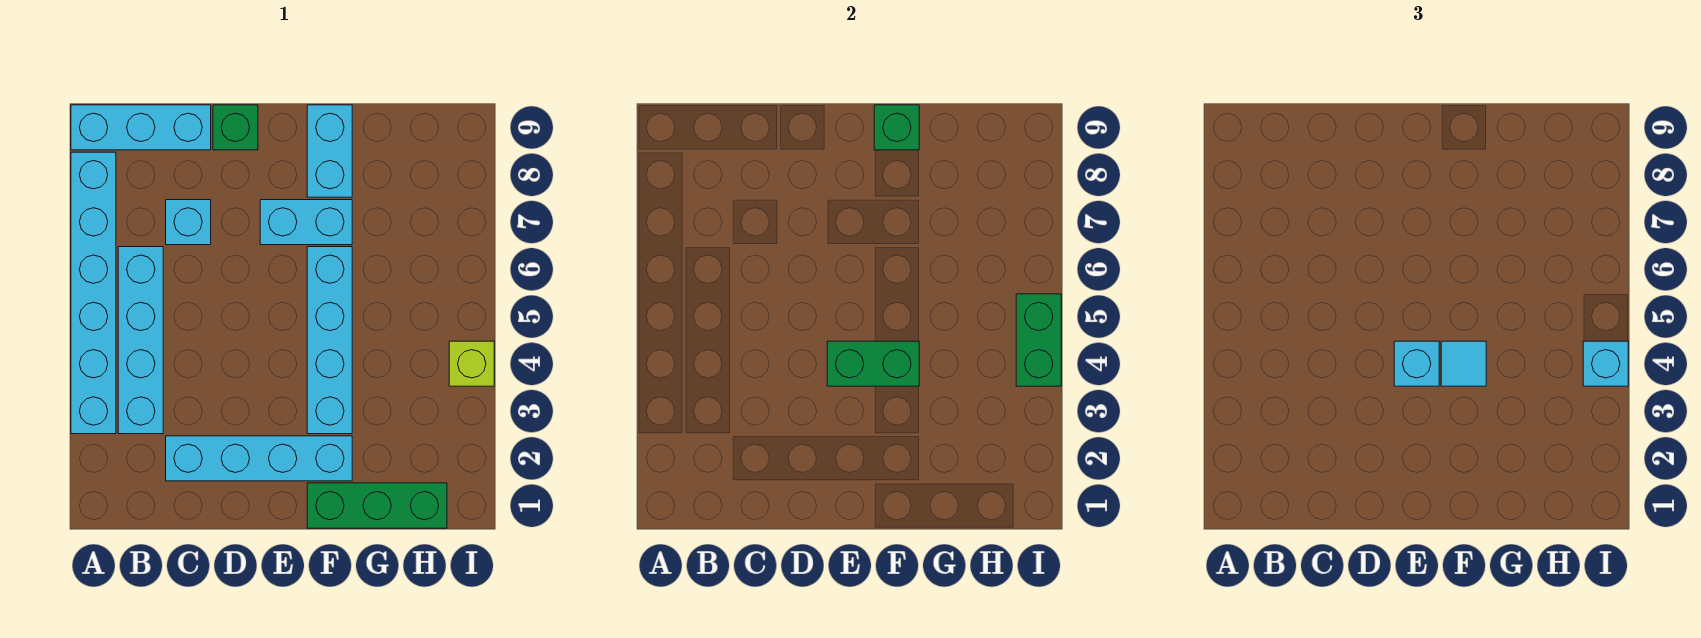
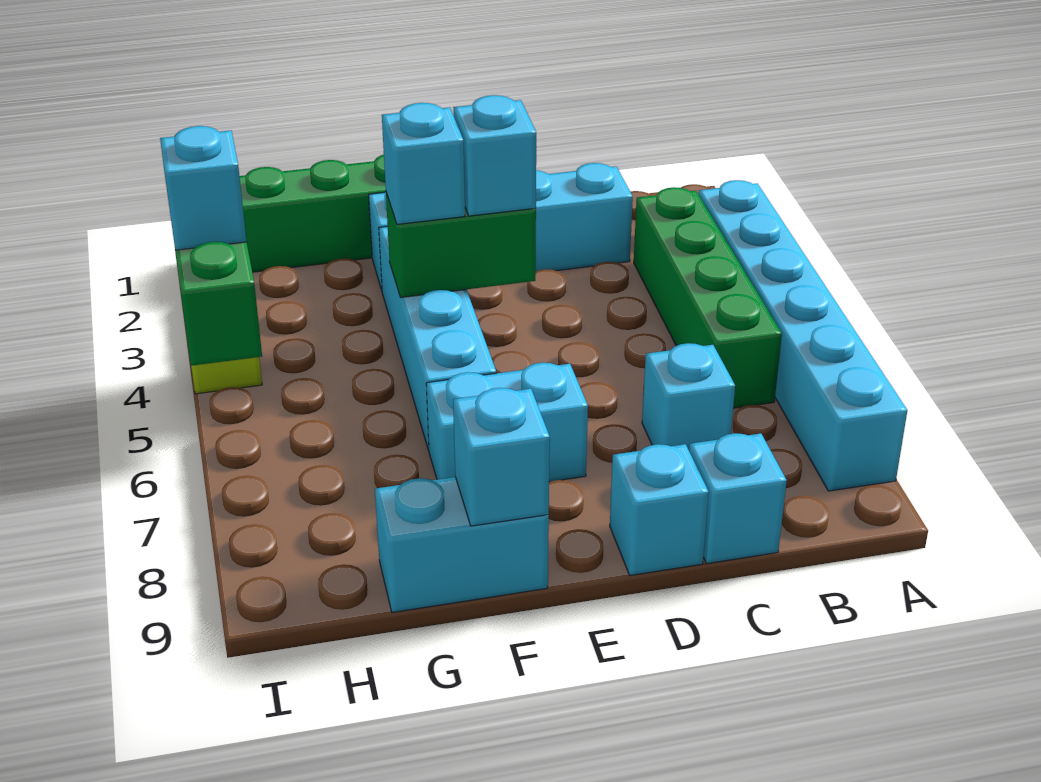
cyan brick A9:C9 level 1 -> cyan brick C9 level 1
cyan brick B3:B6 level 1 -> green brick B3:B6 level 1
green brick D9 level 1 -> cyan brick D9 level 1
cyan tile F4 level 3 -> cyan brick F4 level 3
cyan brick F8:F9 level 1 -> cyan brick F9:G9 level 1
green brick F9 level 2 -> cyan brick F9 level 2

